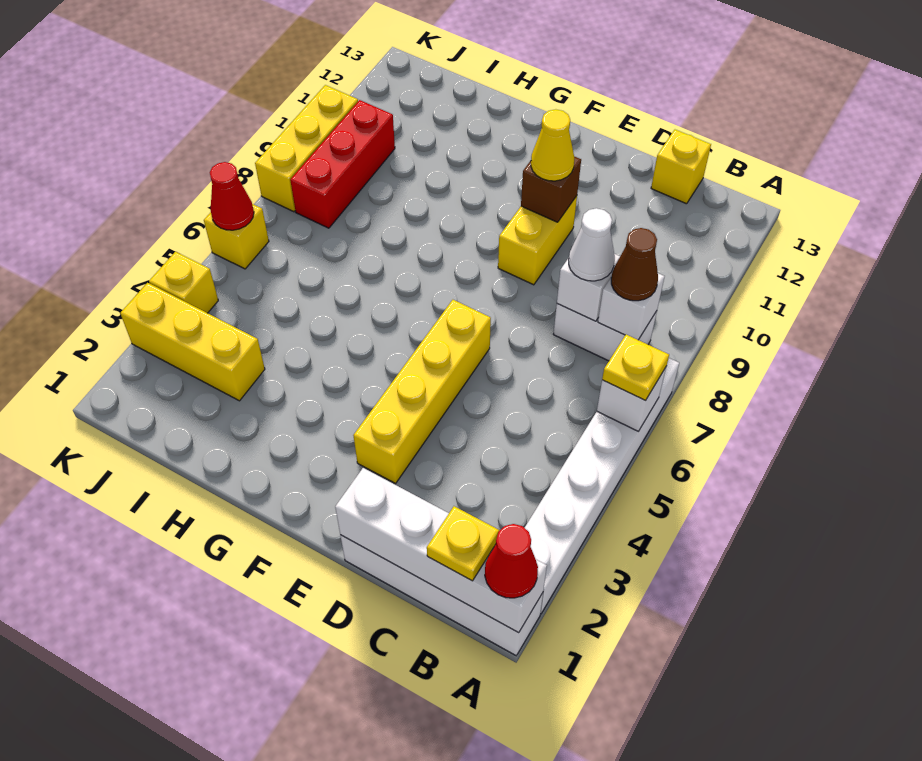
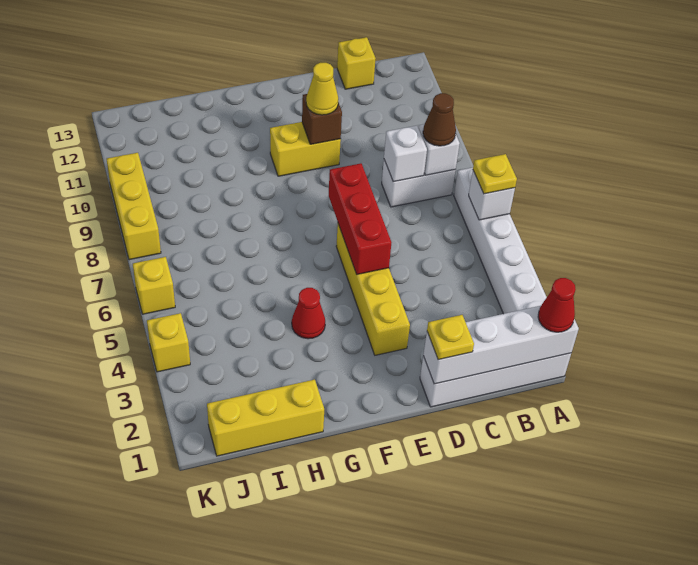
yellow plate B1 level 3 -> yellow plate D1 level 3
white cone C8 level 3 -> none
yellow brick E9:E10 level 1 -> yellow brick E10:F10 level 1
yellow brick I3:K3 level 1 -> yellow brick H1:J1 level 1
red brick J8:J10 level 1 -> red brick E5:E7 level 2
red cone K6 level 2 -> red cone G4 level 1

